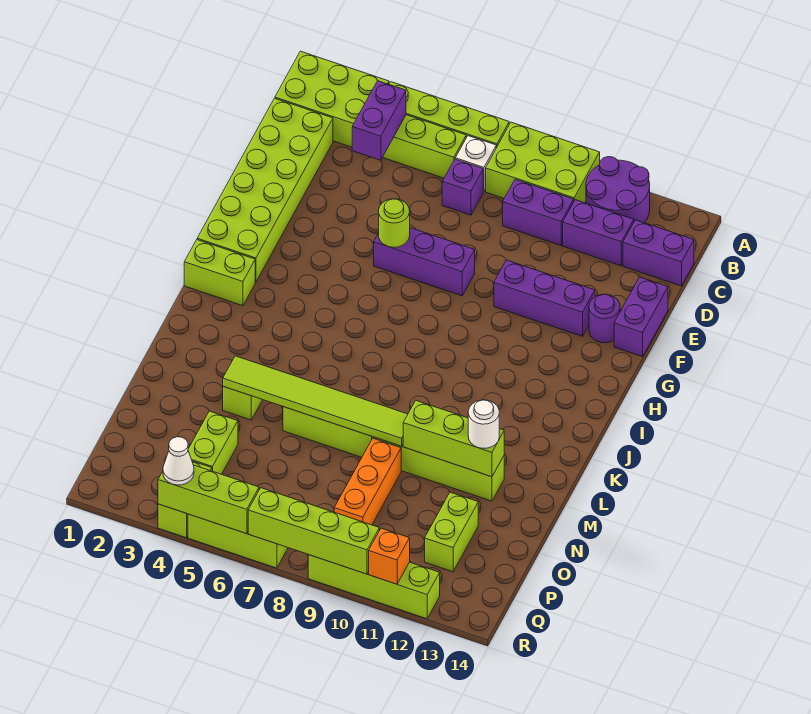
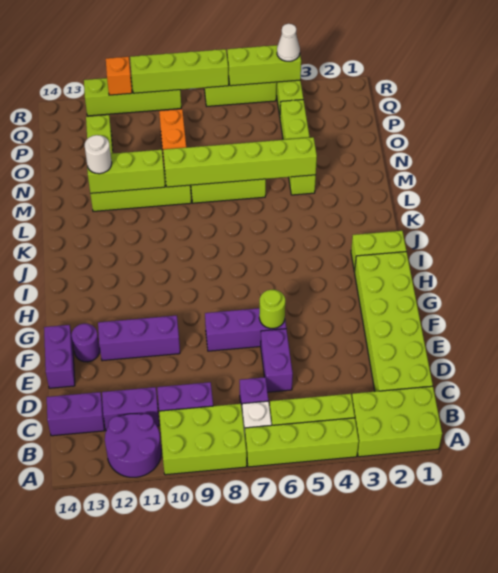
purple brick B4:C4 level 2 -> purple brick D6:E6 level 1
lime tile M4:M9 level 2 -> lime brick M4:M9 level 2

